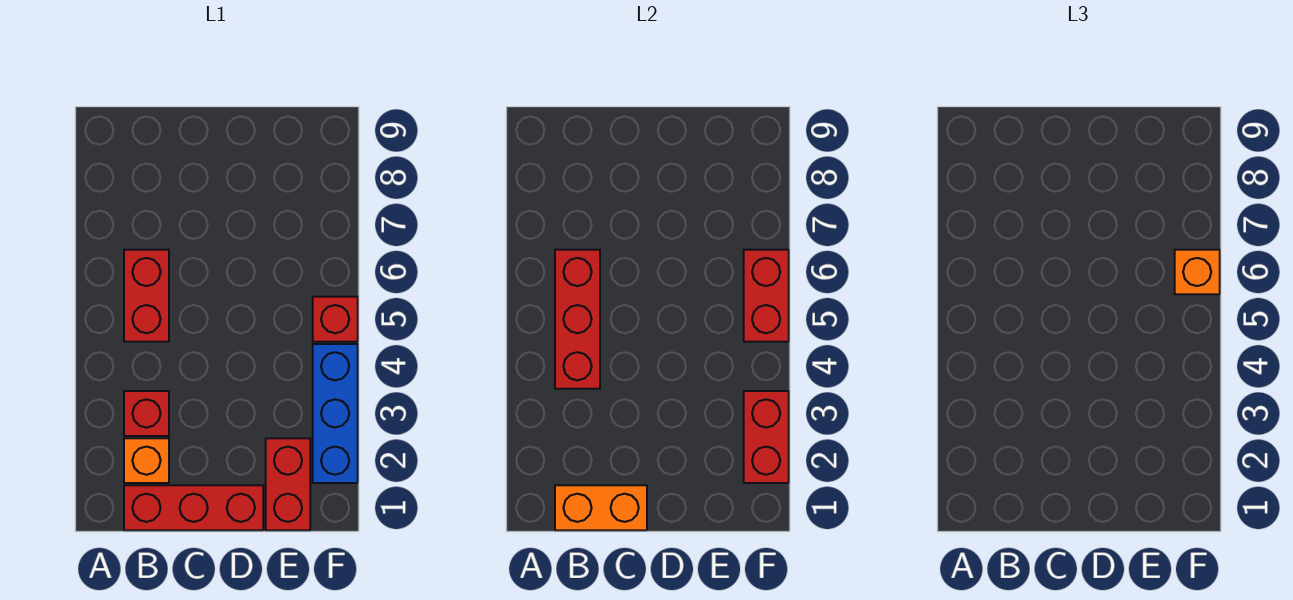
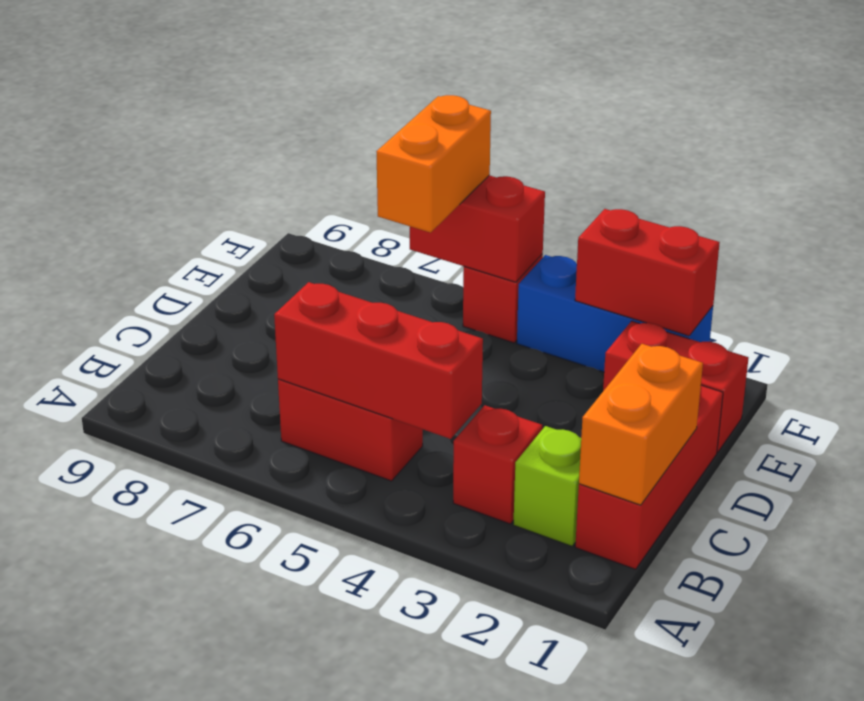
orange brick B2 level 1 -> lime brick B2 level 1
orange brick F6 level 3 -> orange brick E6:F6 level 3

